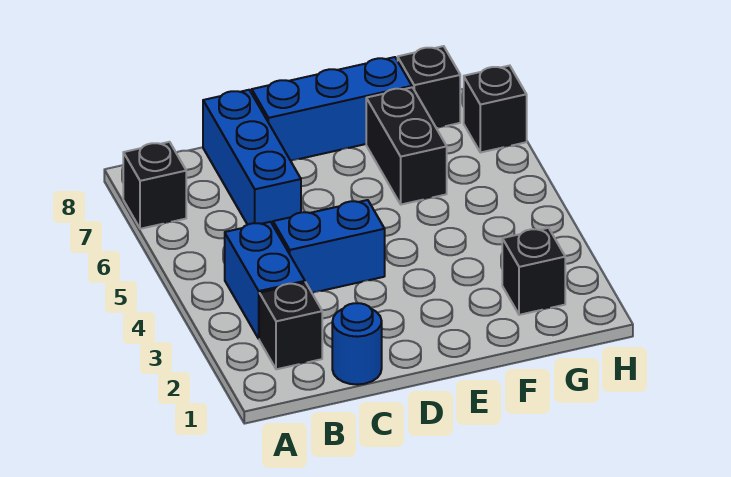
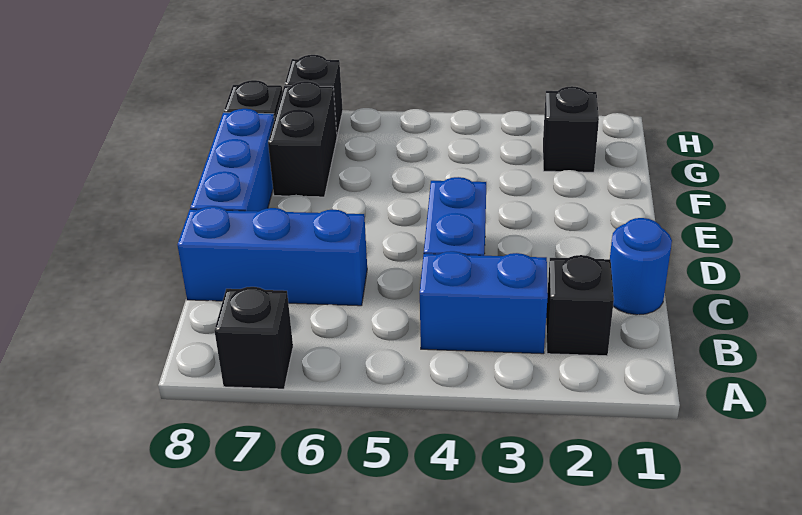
black brick F6:F7 level 1 -> black brick F7:G7 level 1

